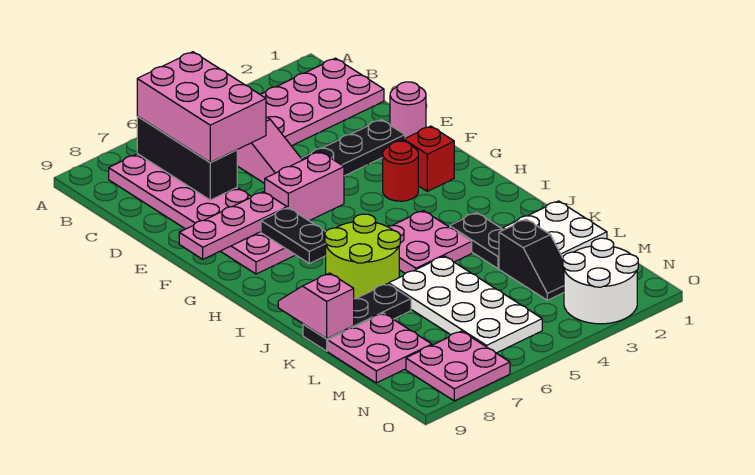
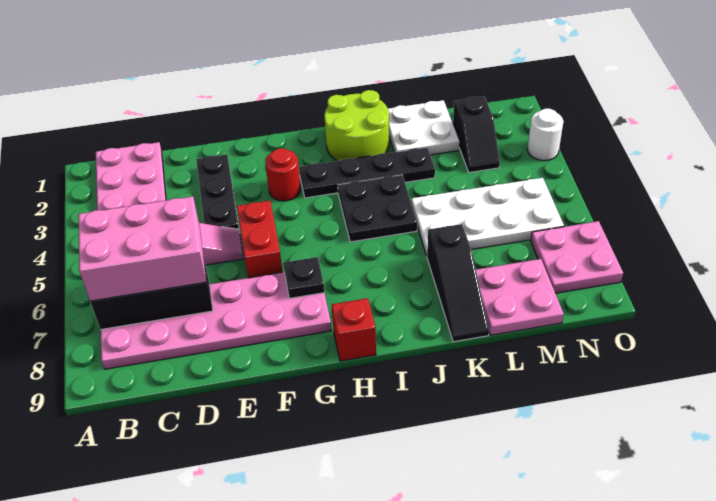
pink round brick E1 level 1 -> none
pink brick F5:F6 level 1 -> red brick F5:F6 level 1
pink plate F7:F9 level 2 -> none
red brick G2 level 1 -> red brick H9 level 1
black plate G7:H7 level 2 -> black plate G7 level 2
pink plate I4:J5 level 1 -> black plate I4:J5 level 1
lime round brick I6:J7 level 1 -> lime round brick I1:J2 level 1
black plate J3:K3 level 1 -> black plate H3:K3 level 1
pink slope J9:K9 level 2 top K -> none
black plate K7:K9 level 1 -> black slope K7:K9 level 1 top 7
black slope L3:M3 level 1 top L -> black slope M2:M3 level 1 top 2
white round brick N2:O3 level 1 -> white round brick O3 level 1

